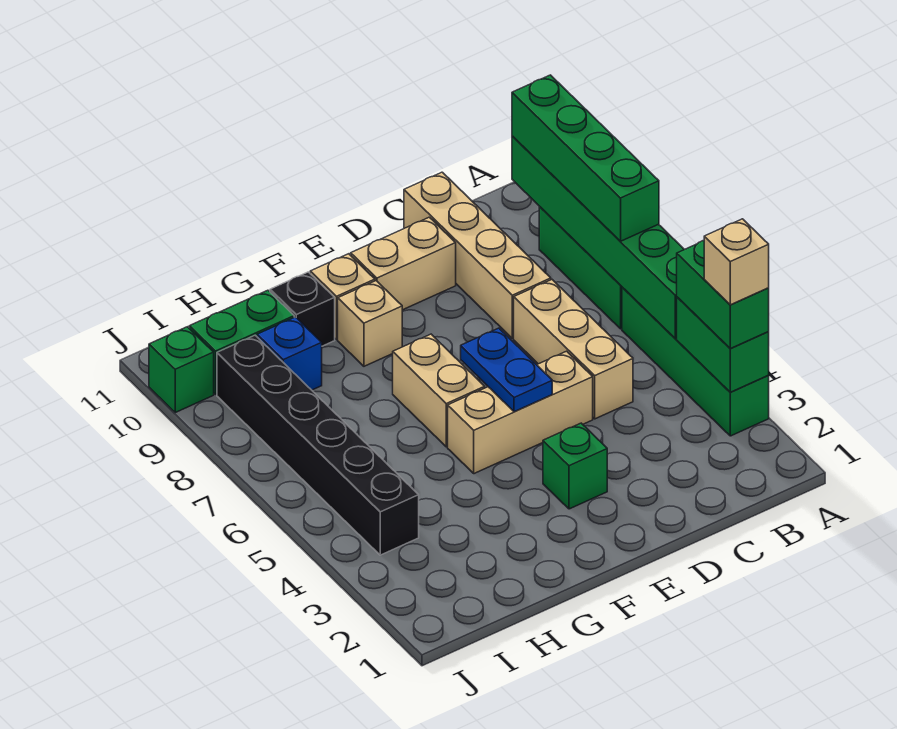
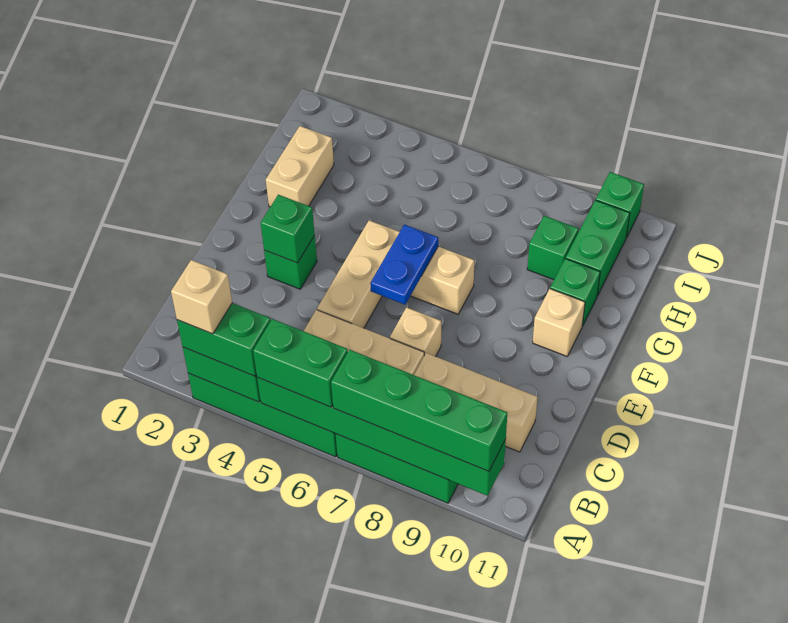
none -> green brick A5:A6 level 3
tan brick C8:C11 level 1 -> tan brick C8:C10 level 1
tan brick D10:E10 level 1 -> tan brick G2:H2 level 1
none -> green brick E3 level 2
blue plate E5:E6 level 2 -> blue plate E6:F6 level 2
tan brick F9 level 1 -> tan brick D7 level 1
black brick G10 level 1 -> green brick G10 level 1
blue brick H9 level 1 -> green brick H9 level 1
black brick I4:I9 level 1 -> none

